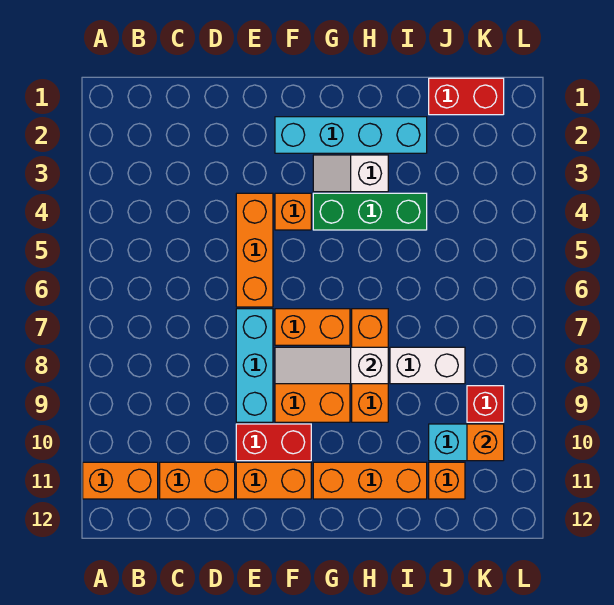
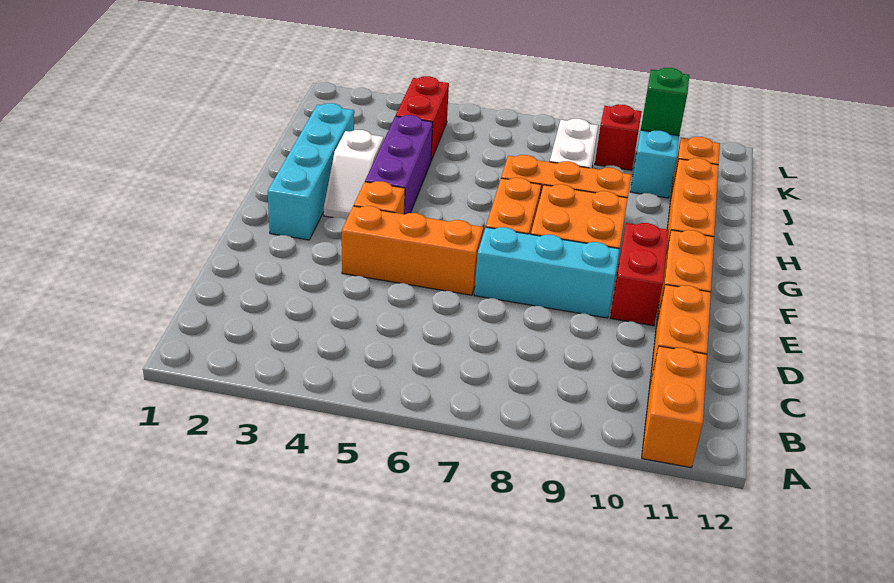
white slope F8:H8 level 2 top H -> none
green brick G4:I4 level 1 -> purple brick G4:I4 level 1
red brick J1:K1 level 1 -> red brick J4:K4 level 1
orange brick K10 level 2 -> green brick K10 level 2

